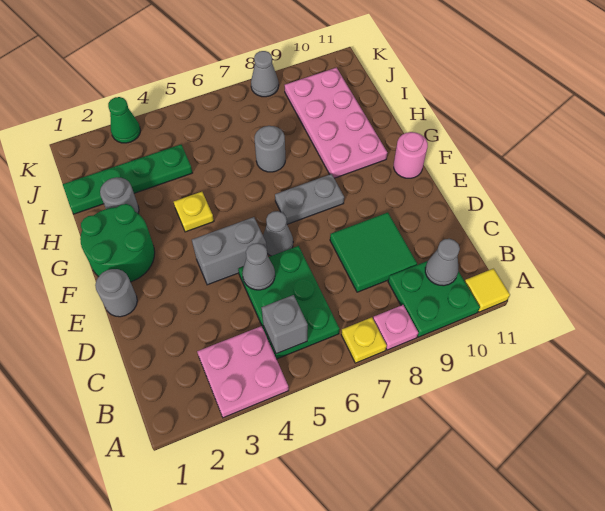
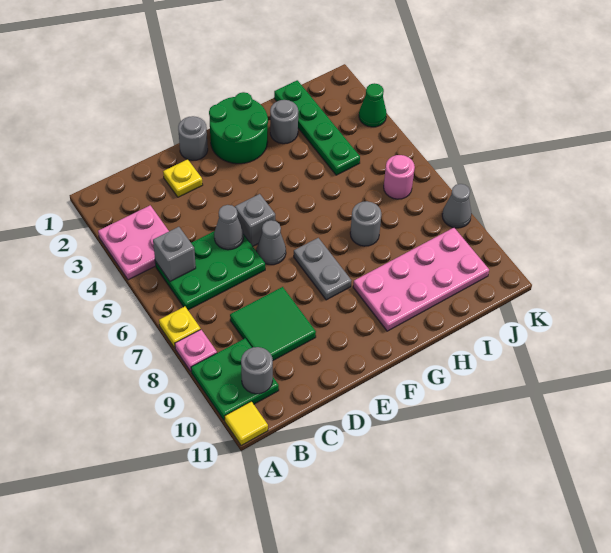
grey cone B10 level 2 -> grey round brick B10 level 2
grey brick E4:E5 level 1 -> grey brick E5 level 1
pink round brick F11 level 1 -> pink round brick J6 level 1
yellow plate G4 level 1 -> yellow plate D2 level 1

